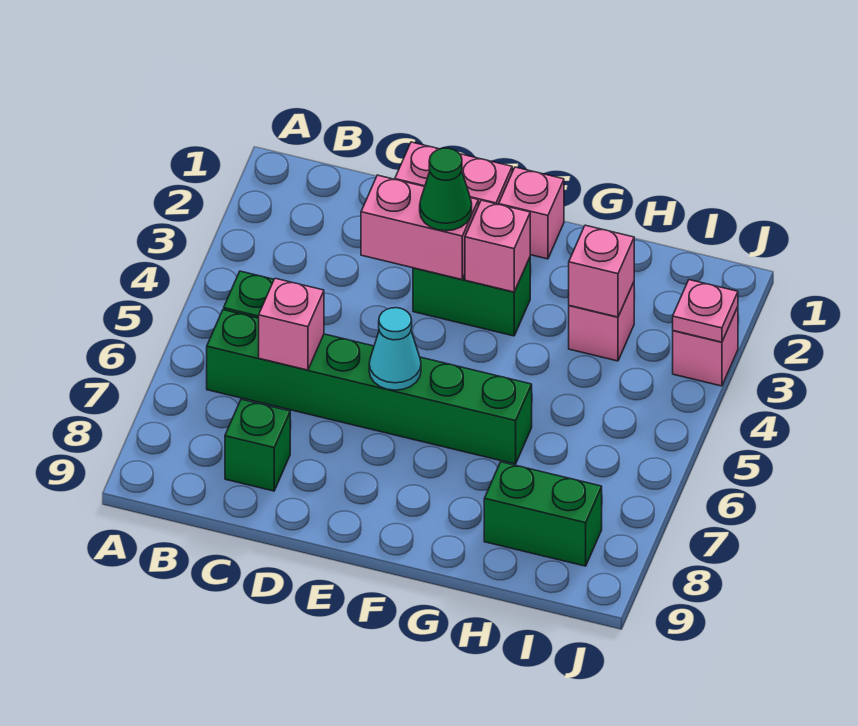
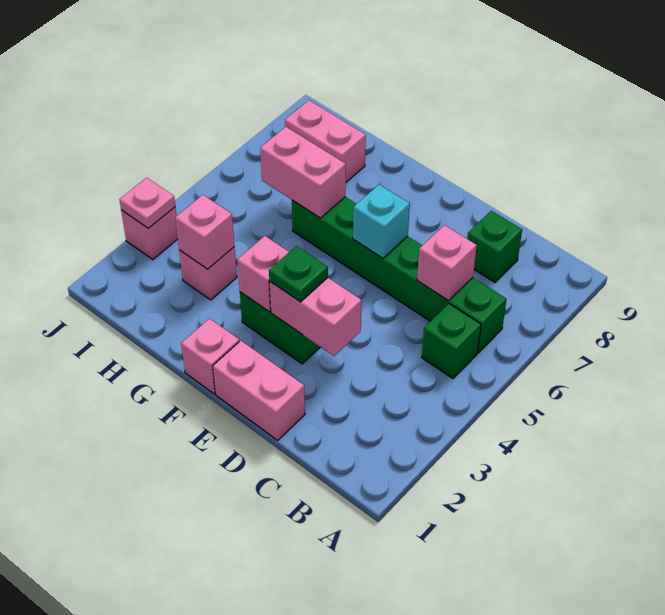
green cone E3 level 3 -> green plate E3 level 3
cyan cone E6 level 2 -> cyan brick E6 level 2
none -> pink brick G6:H6 level 2
green brick H8:I8 level 1 -> pink brick H8:I8 level 1

